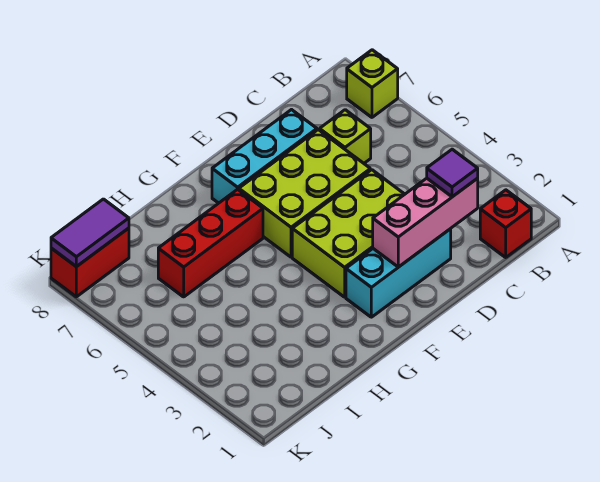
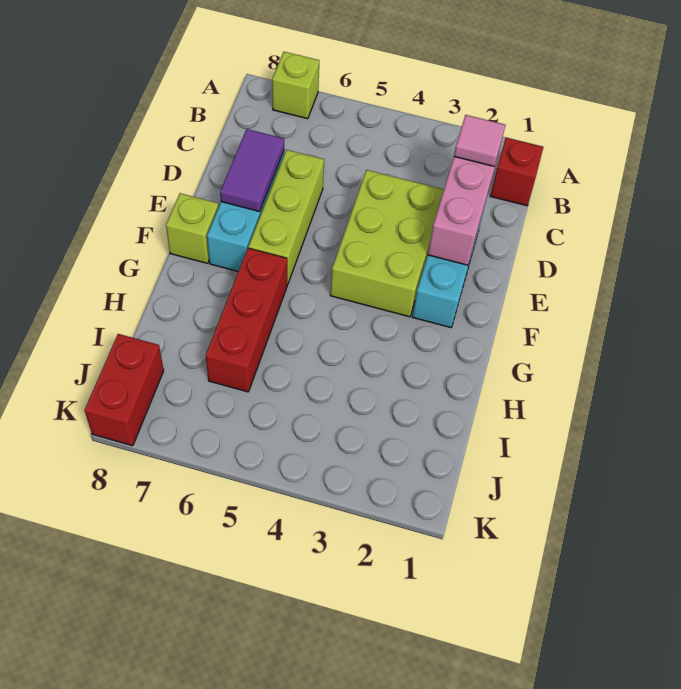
purple tile C2 level 3 -> pink tile C2 level 3
lime brick C6 level 1 -> lime brick F8 level 1
lime brick D5:F6 level 1 -> lime brick D6:F6 level 1
purple tile J8:K8 level 2 -> purple tile D7:E7 level 2

